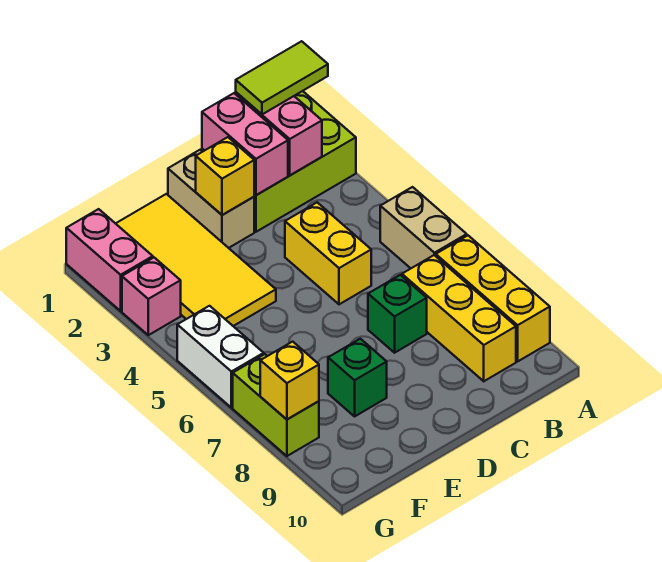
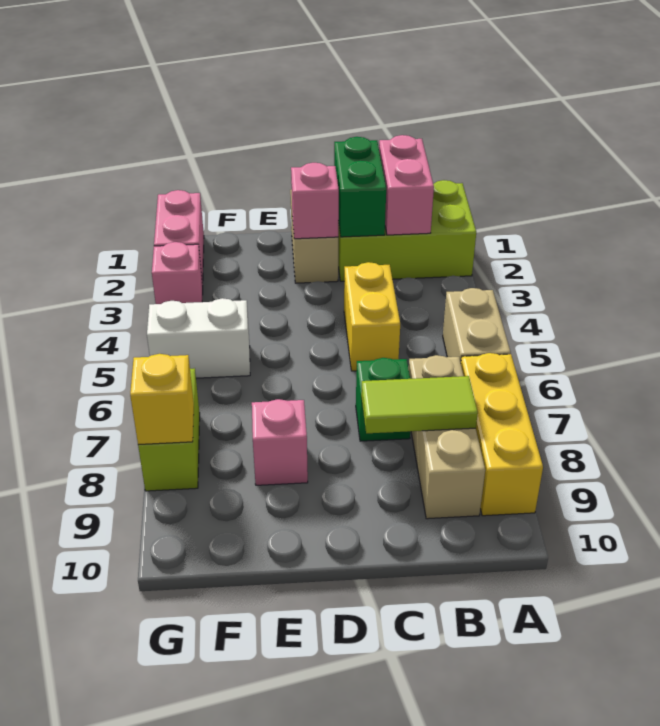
lime tile A1:B1 level 3 -> lime tile B8:C8 level 2
yellow brick B7:B9 level 1 -> tan brick B7:B9 level 1
pink brick C1:C2 level 2 -> green brick C1:C2 level 2
yellow brick D2 level 2 -> pink brick D2 level 2
yellow tile E1:F4 level 1 -> none
green brick E8 level 1 -> pink brick E8 level 1
white brick G5:G6 level 1 -> white brick F5:G5 level 1

